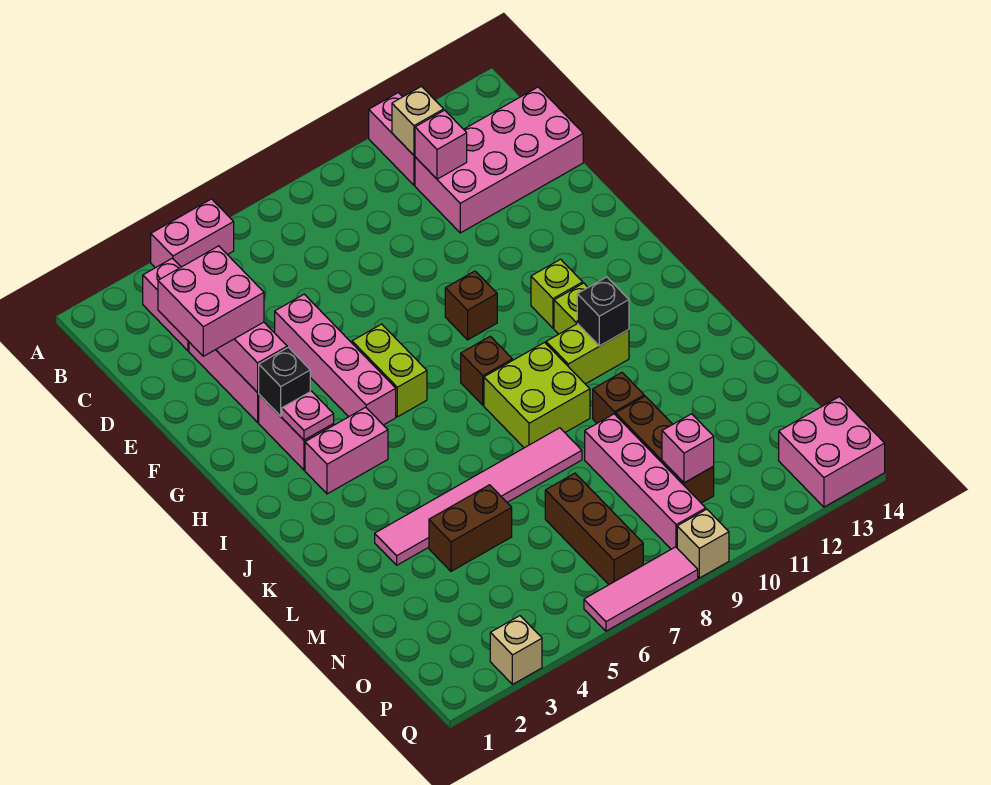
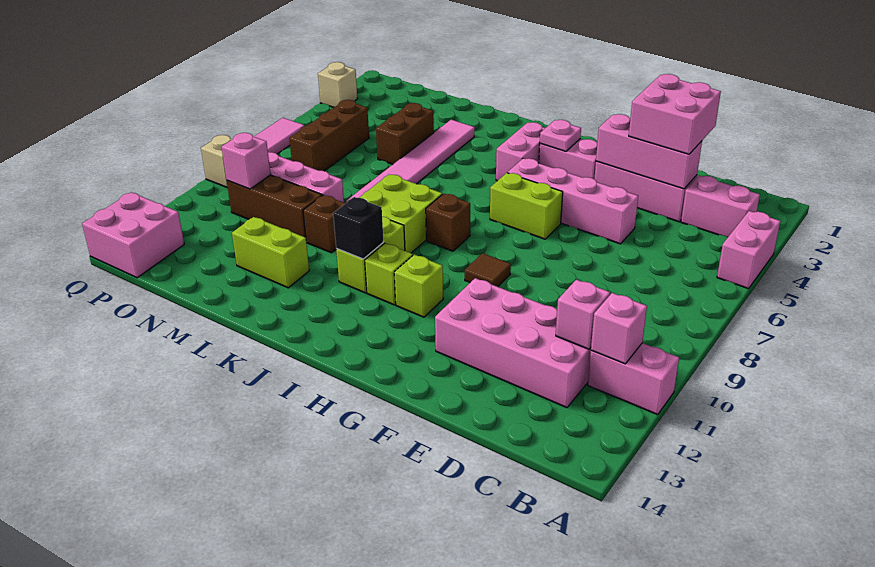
tan brick B11 level 2 -> pink brick B11 level 2
pink brick C11:D14 level 1 -> pink brick C11:F12 level 1
black brick G3 level 2 -> none
brown brick G9 level 1 -> brown tile G9 level 1
none -> lime brick L12:M12 level 1
brown brick N7:P7 level 1 -> brown brick O5:O7 level 1

